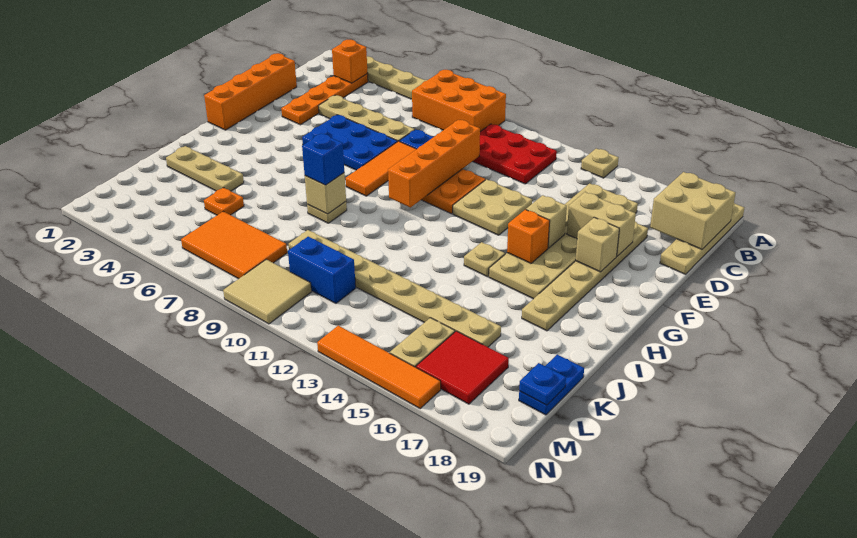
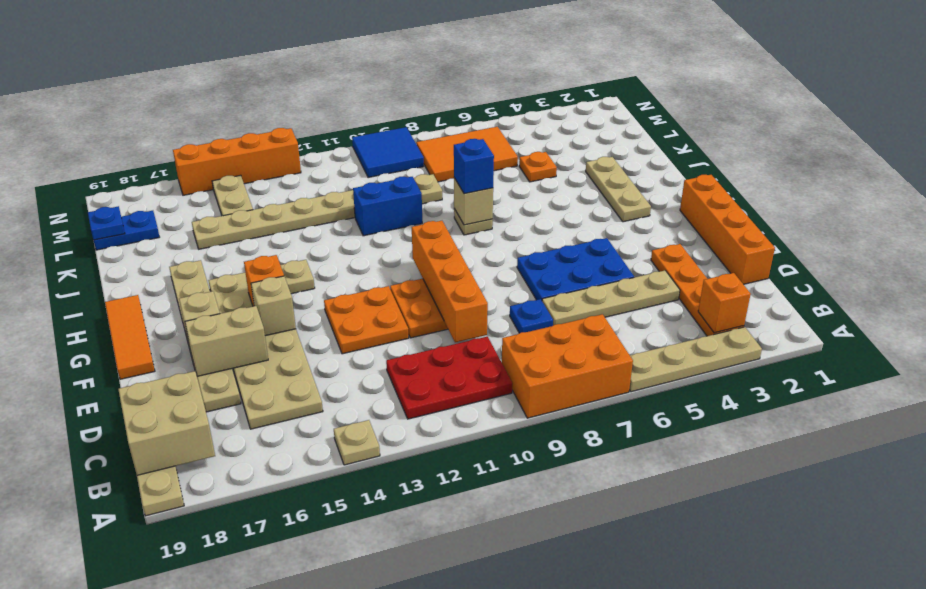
orange tile E8:G8 level 1 -> orange tile F19:H19 level 1
tan plate E12:F13 level 1 -> orange plate E12:F13 level 1
tan plate J2:J4 level 1 -> tan plate H3:J3 level 1
blue plate K19:L19 level 1 -> blue plate L18:L19 level 1
blue brick L10:L11 level 1 -> blue brick J10:J11 level 1
red tile L16:M17 level 1 -> none
tan tile M9:N10 level 1 -> blue tile M9:N10 level 1
orange tile N13:N16 level 1 -> orange brick N13:N16 level 1

